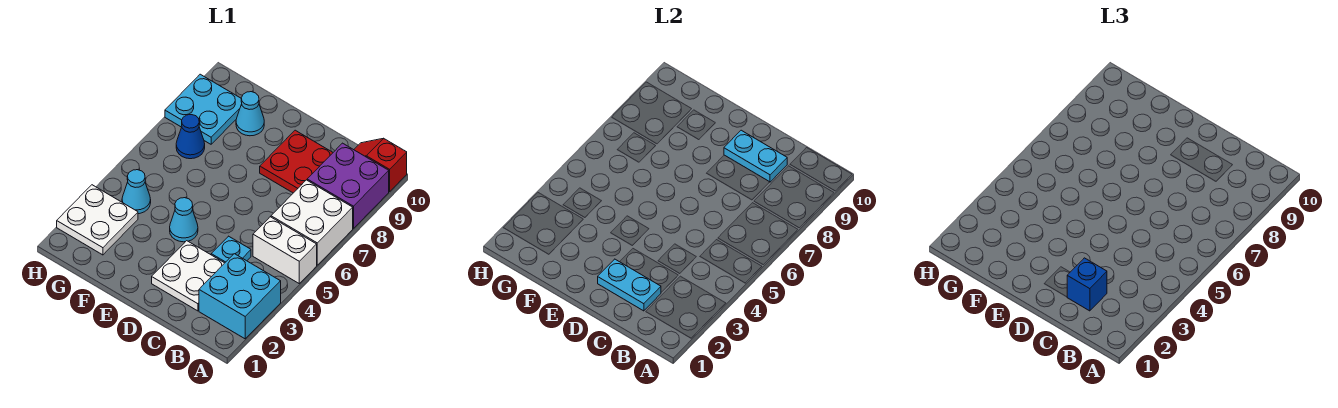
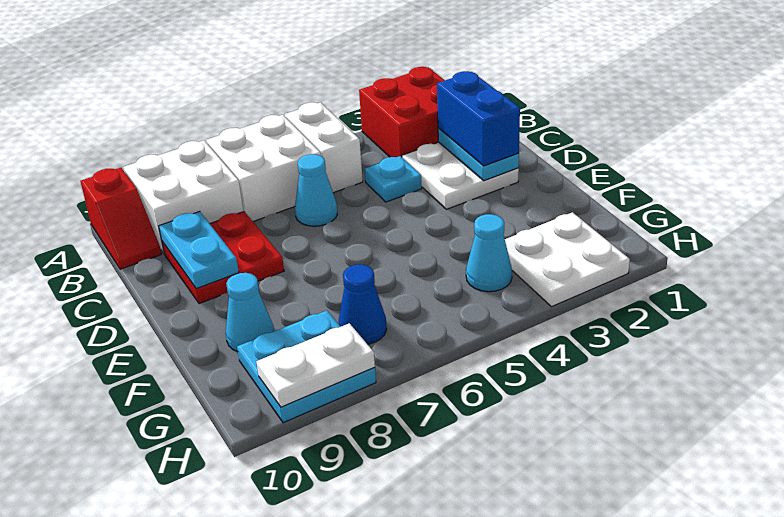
cyan brick A2:B3 level 1 -> red brick A2:B3 level 1
purple brick A8:B9 level 1 -> white brick A8:B9 level 1
blue brick C2 level 3 -> blue brick C2:D2 level 3
cyan cone E4 level 1 -> cyan cone C6 level 1
none -> white plate H8:H9 level 2

